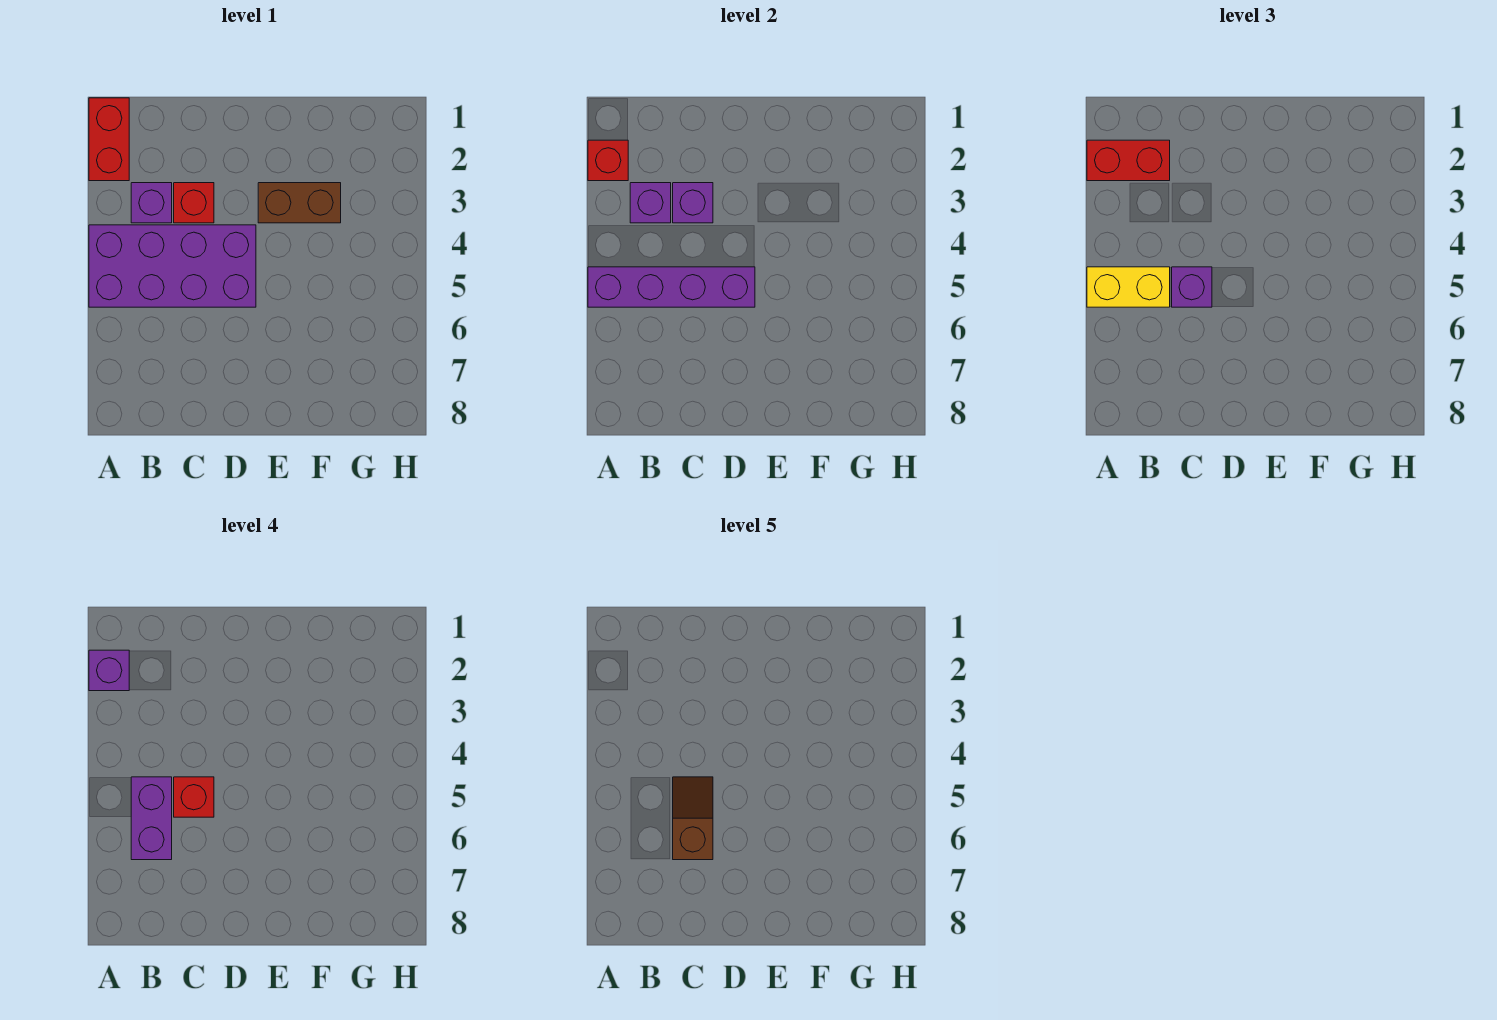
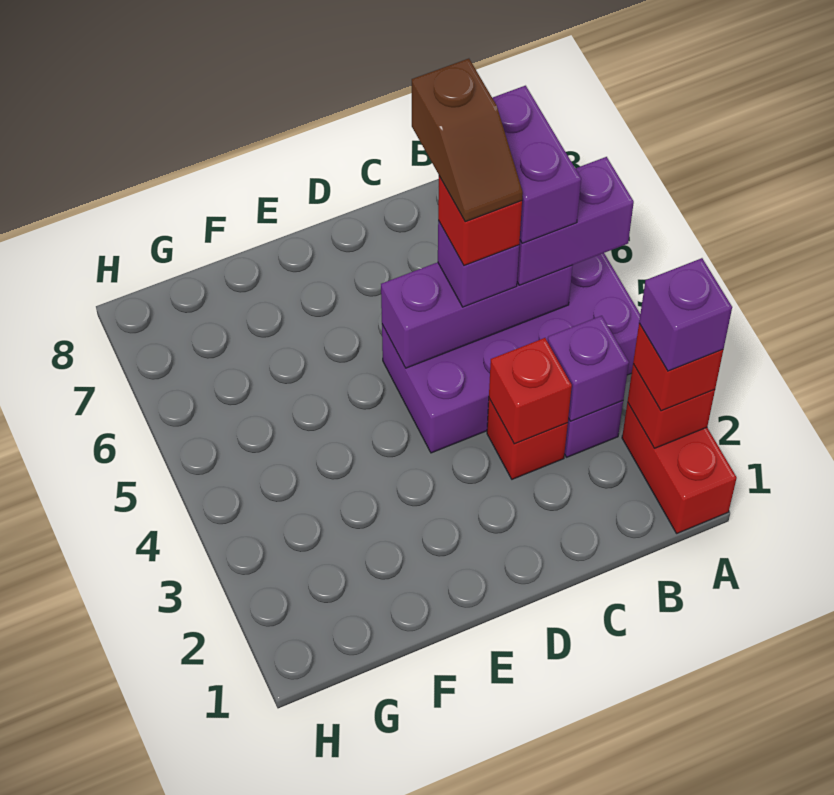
red brick A2:B2 level 3 -> red brick A2 level 3
purple brick A5:D5 level 2 -> purple brick B5:D5 level 2
yellow brick A5:B5 level 3 -> purple brick A5:B5 level 3
purple brick C3 level 2 -> red brick C3 level 2
brown brick E3:F3 level 1 -> none

